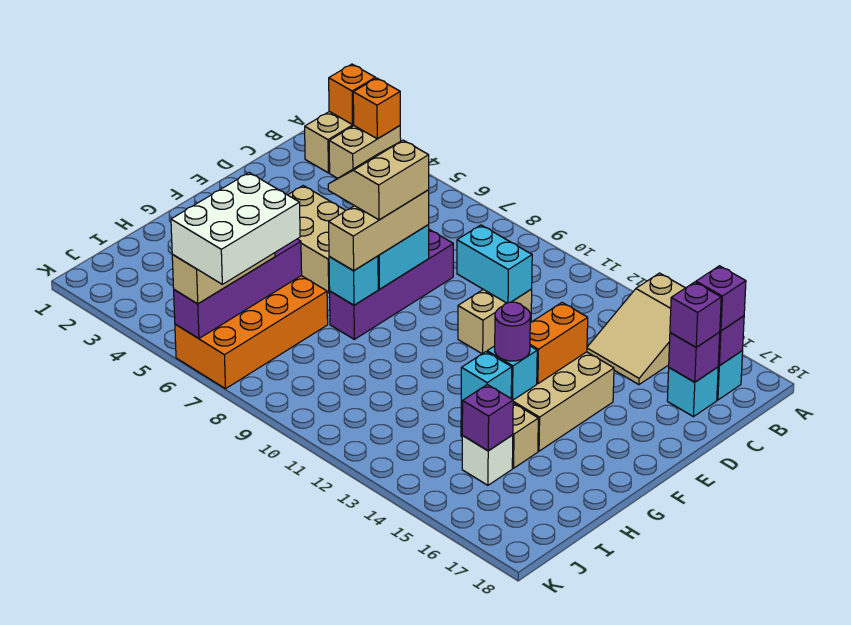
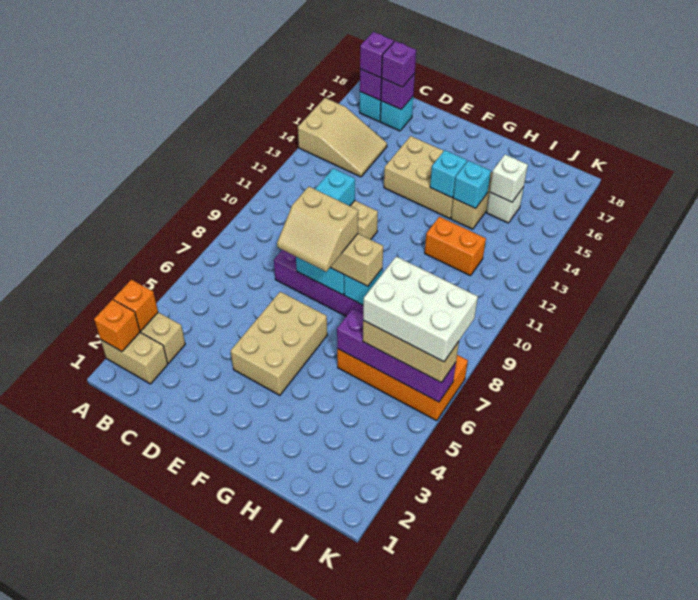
orange brick E14:F14 level 2 -> orange brick H12:I12 level 1
purple round brick G14 level 3 -> none
purple brick I15 level 2 -> white brick I15 level 2

